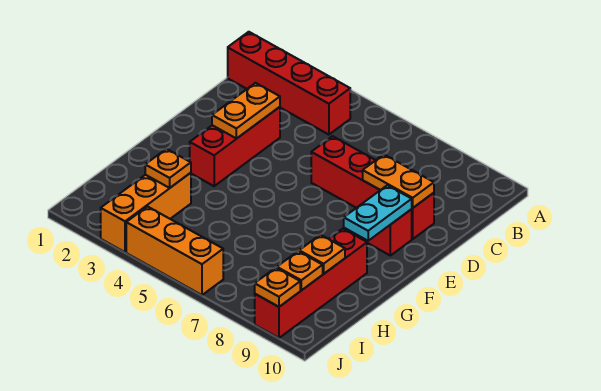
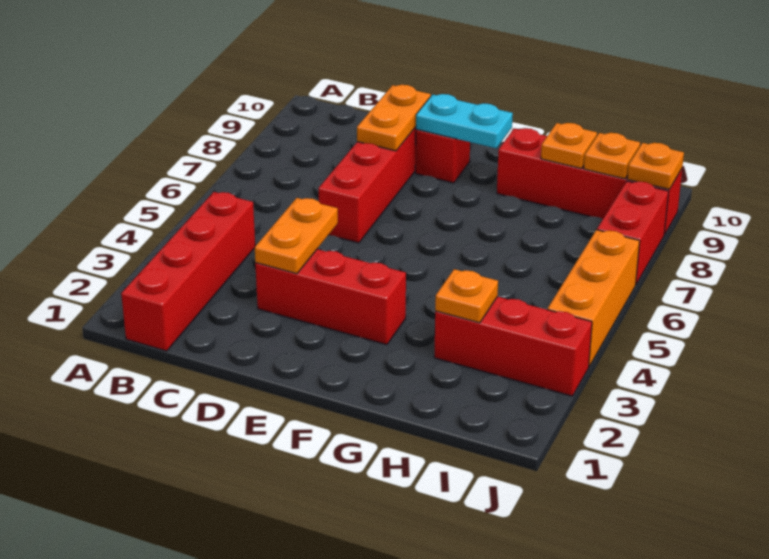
orange plate D3:E3 level 2 -> orange plate D3:D4 level 2
orange brick H3:J3 level 1 -> red brick H3:J3 level 1
none -> red brick J7:J8 level 1

